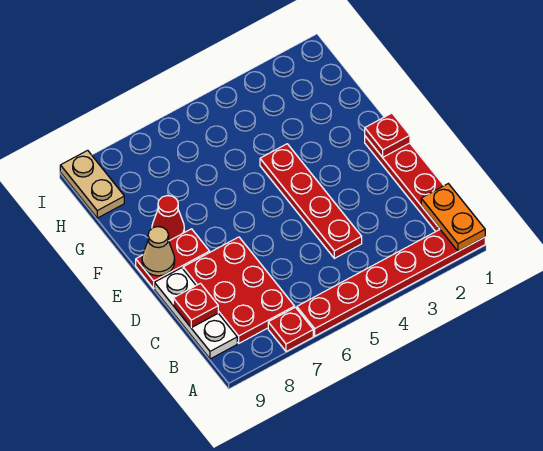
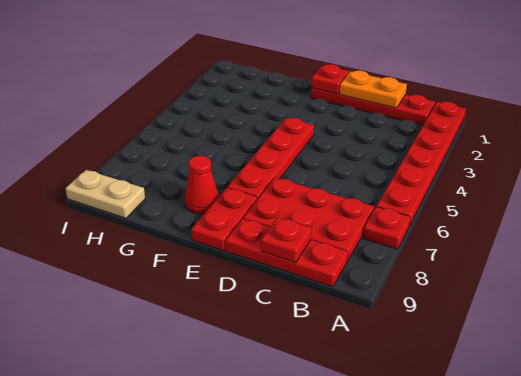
orange plate A1:B1 level 2 -> orange plate C1:D1 level 2
white plate B9:D9 level 1 -> red plate B9:D9 level 1
red plate C4:F4 level 1 -> red plate E4:E7 level 1
tan cone E9 level 2 -> none

